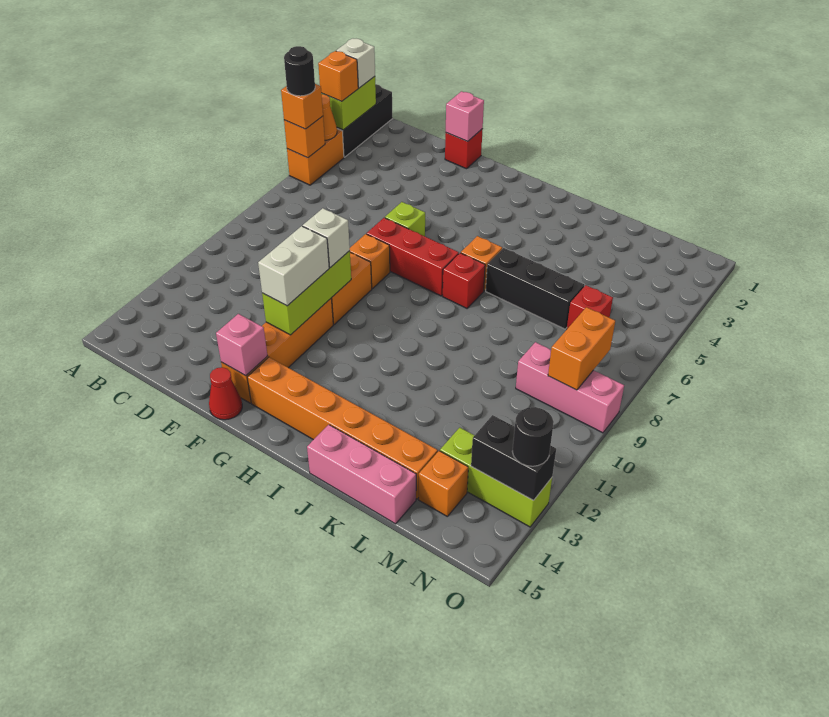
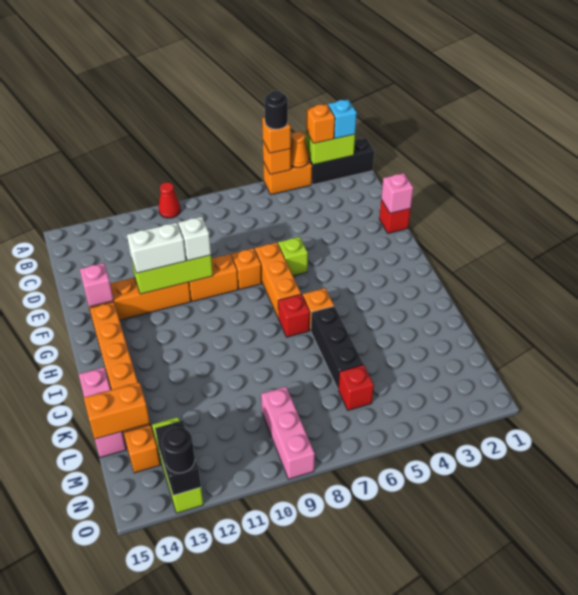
white brick A2 level 3 -> cyan brick A2 level 3
red brick F7:H7 level 1 -> orange brick F7:H7 level 1
red cone F15 level 1 -> red cone A10 level 1
orange brick N8:N9 level 2 -> orange brick L14:L15 level 2

